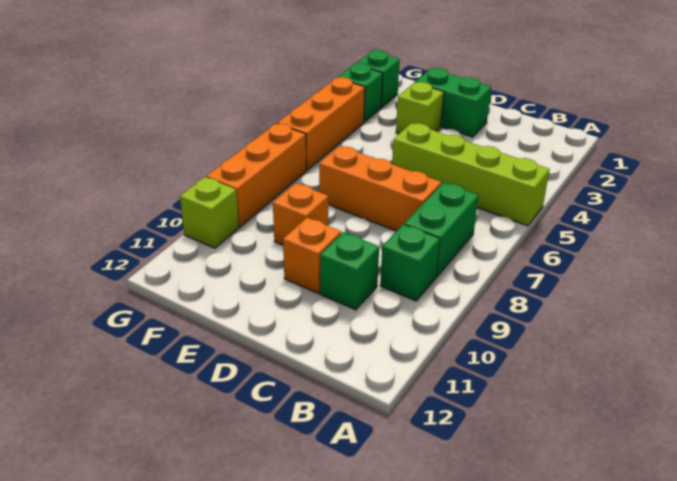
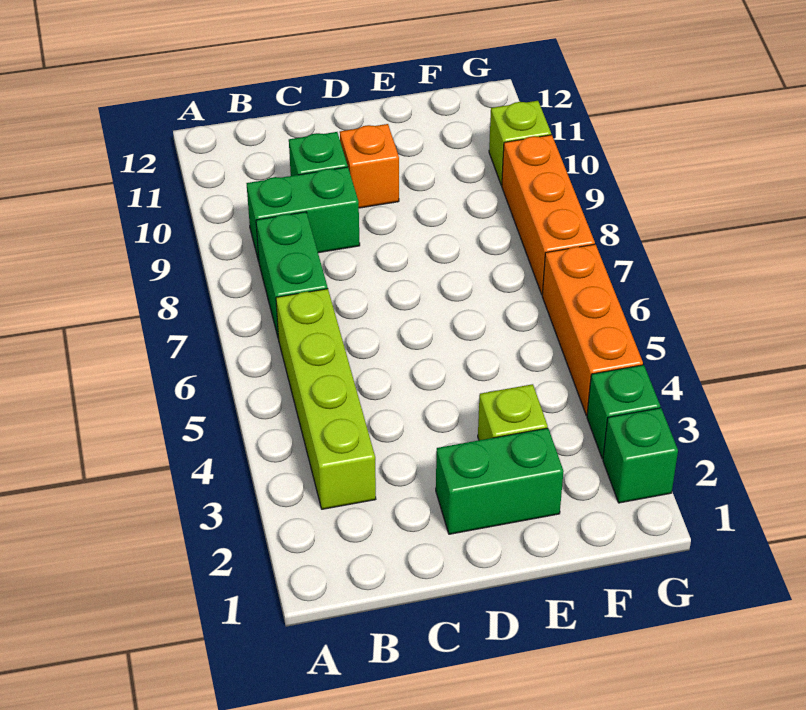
lime brick A5:D5 level 1 -> lime brick B3:B6 level 1
green brick B9 level 1 -> green brick B9:C9 level 1
orange brick C7:E7 level 1 -> none
orange brick E9 level 1 -> none

